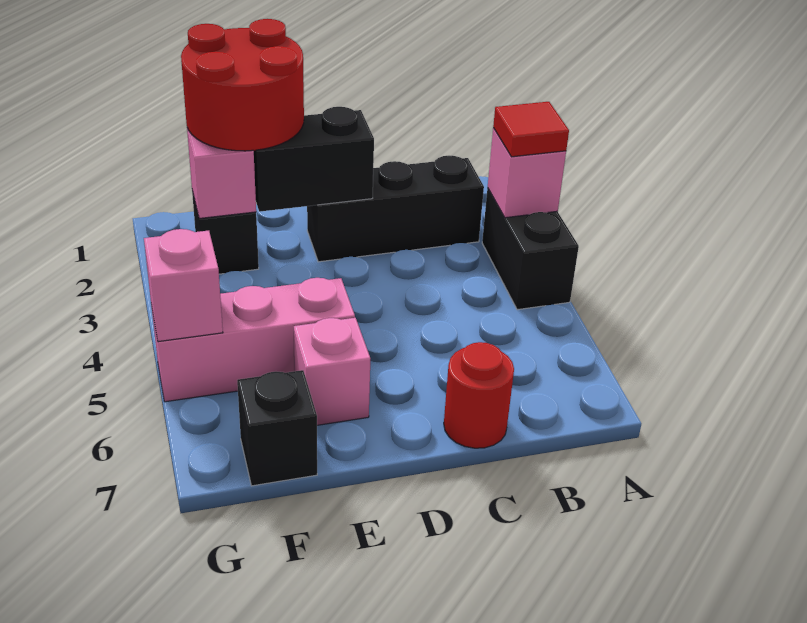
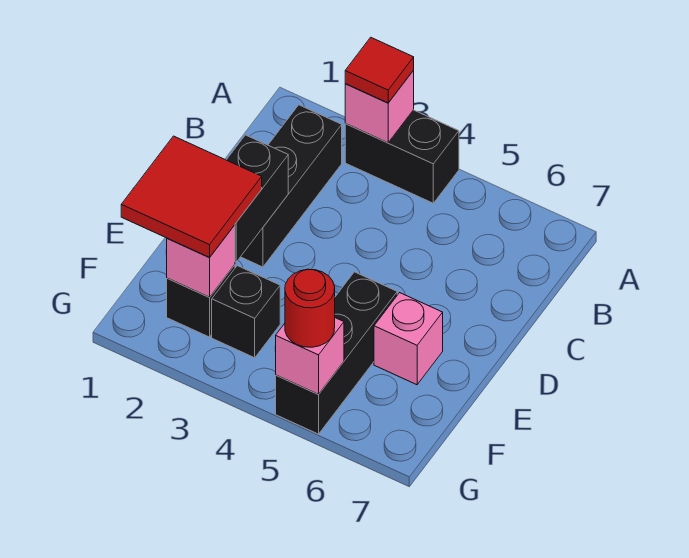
red round brick C7 level 1 -> red round brick G5 level 3
red round brick E1:F2 level 3 -> red tile E1:F2 level 3
pink brick E5:G5 level 1 -> black brick E5:G5 level 1
black brick F7 level 1 -> black brick F3 level 1

